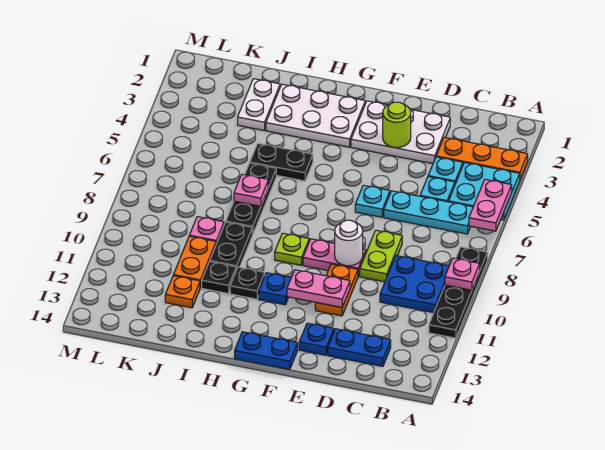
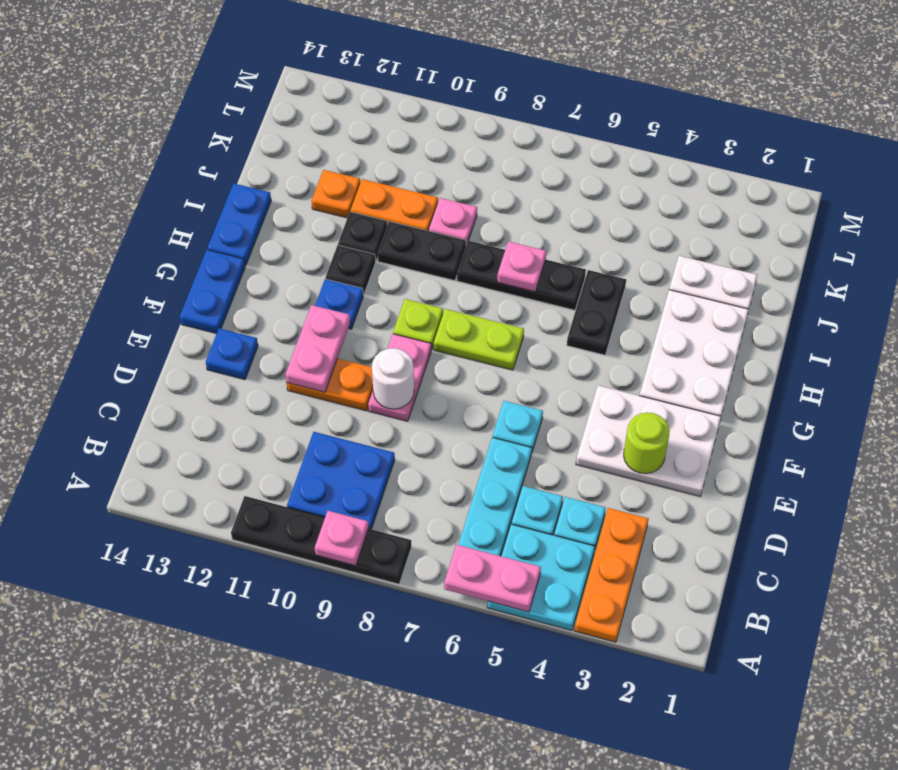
blue plate C13:D13 level 1 -> blue plate H14:I14 level 1
white plate D2:F3 level 1 -> white plate E2:F4 level 1
lime plate D8:D9 level 1 -> lime plate G7:G8 level 1

